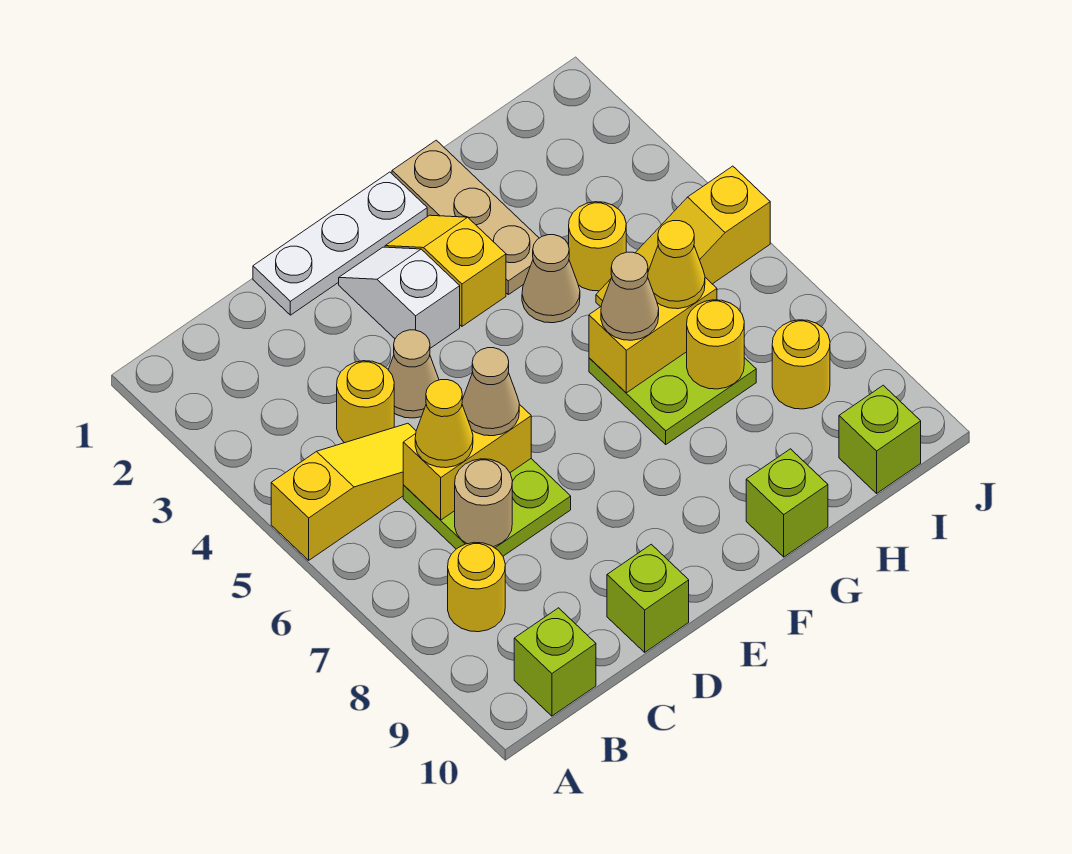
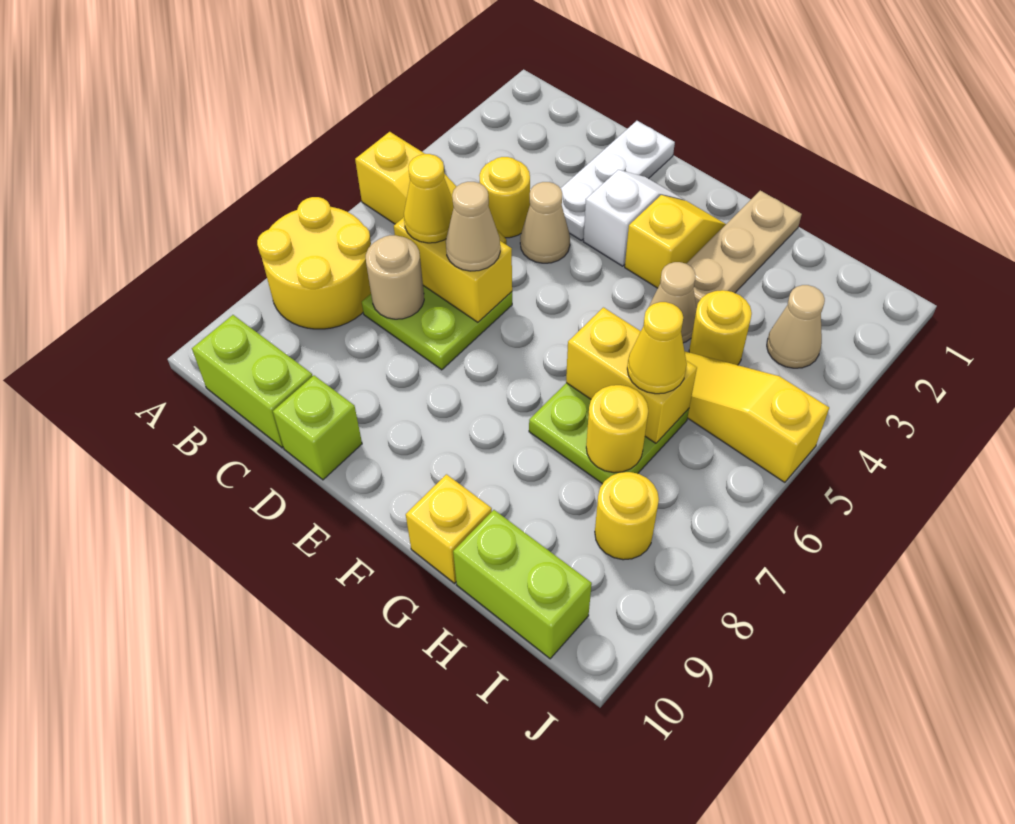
yellow round brick B8 level 1 -> yellow round brick A7:B8 level 1
lime brick B10 level 1 -> lime brick B10:C10 level 1
white plate D1:F1 level 1 -> white plate D1:D3 level 1
tan cone G6 level 3 -> tan cone I3 level 1
lime brick G10 level 1 -> yellow brick G10 level 1
lime brick I10 level 1 -> lime brick H10:I10 level 1

